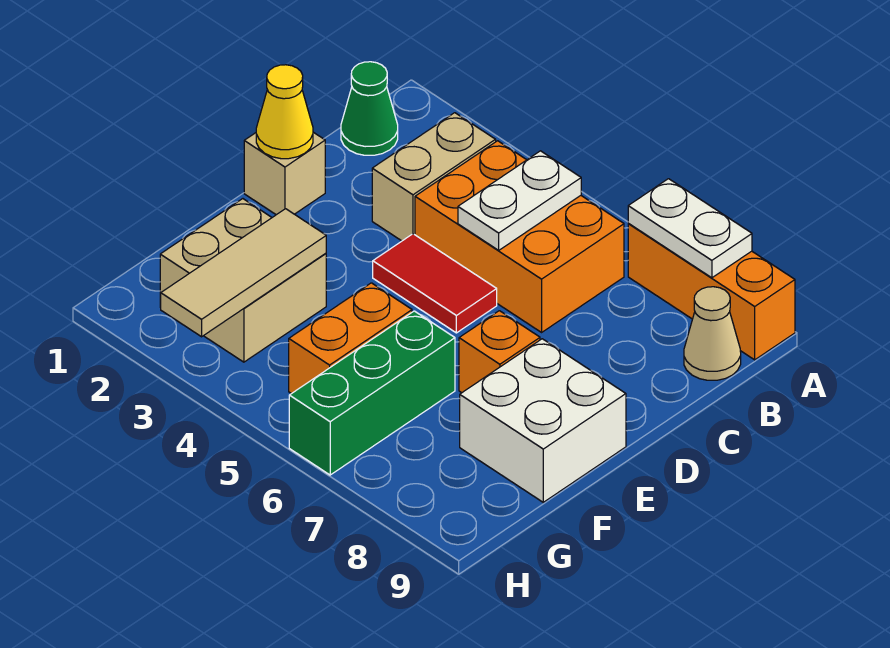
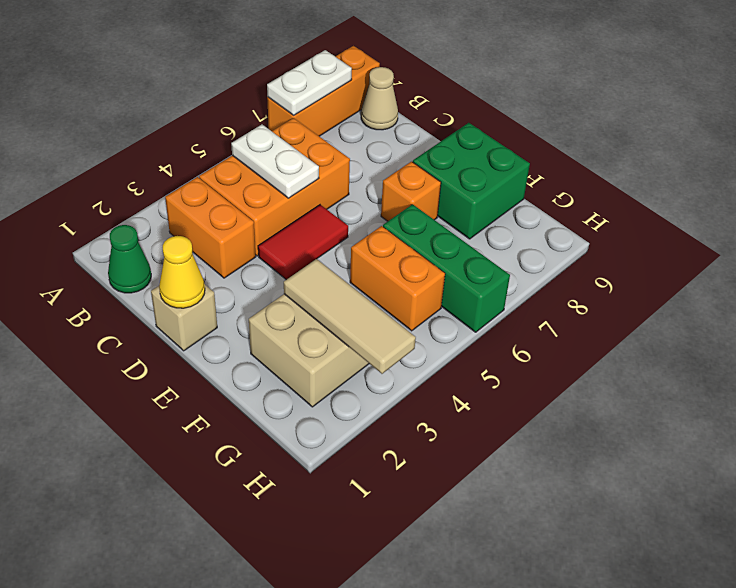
tan brick B3:C3 level 1 -> orange brick B3:C3 level 1
white brick E8:F9 level 1 -> green brick E8:F9 level 1

